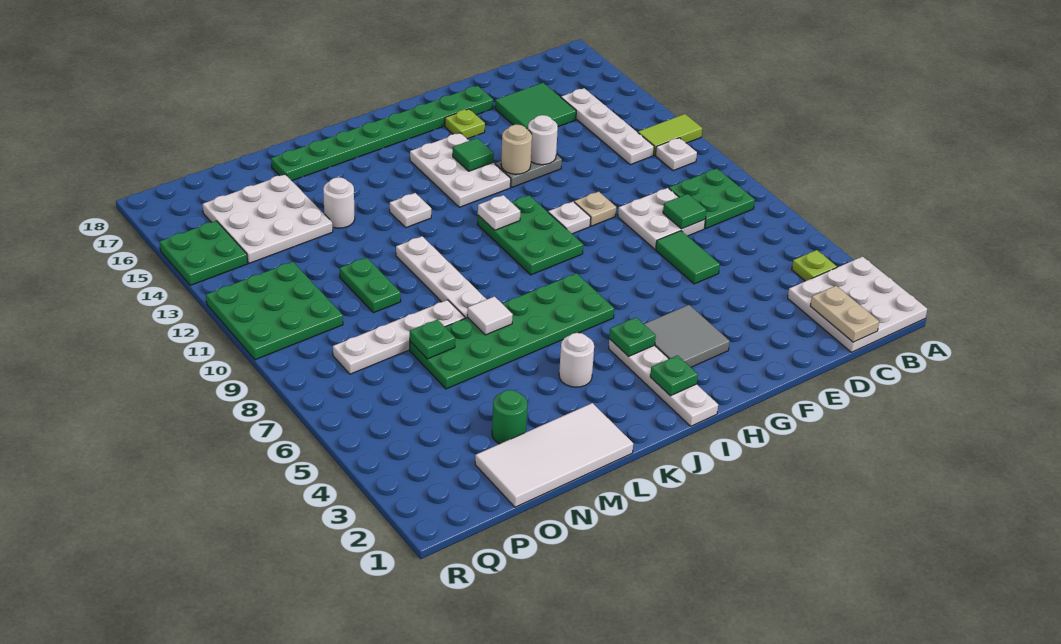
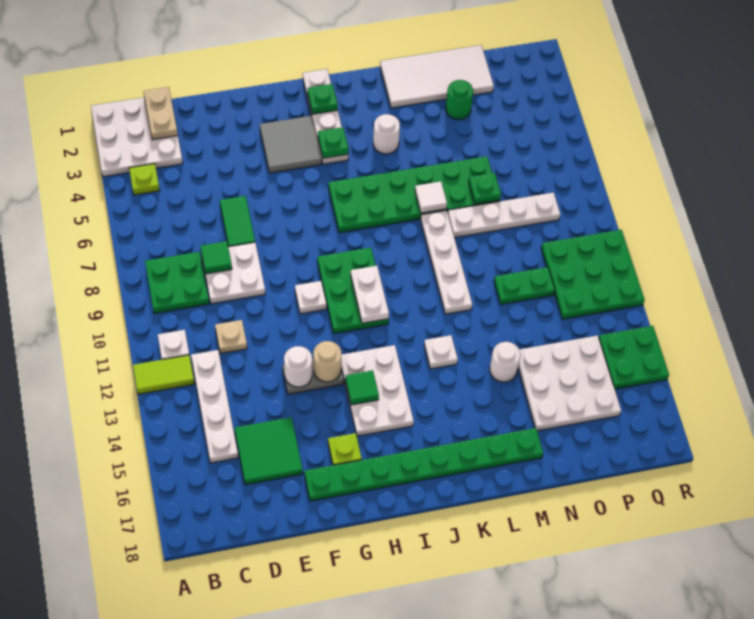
tan plate F10 level 1 -> tan plate D11 level 1
white plate I11 level 2 -> white plate I10:I11 level 2
green plate N10:N11 level 1 -> green plate N11:O11 level 1

